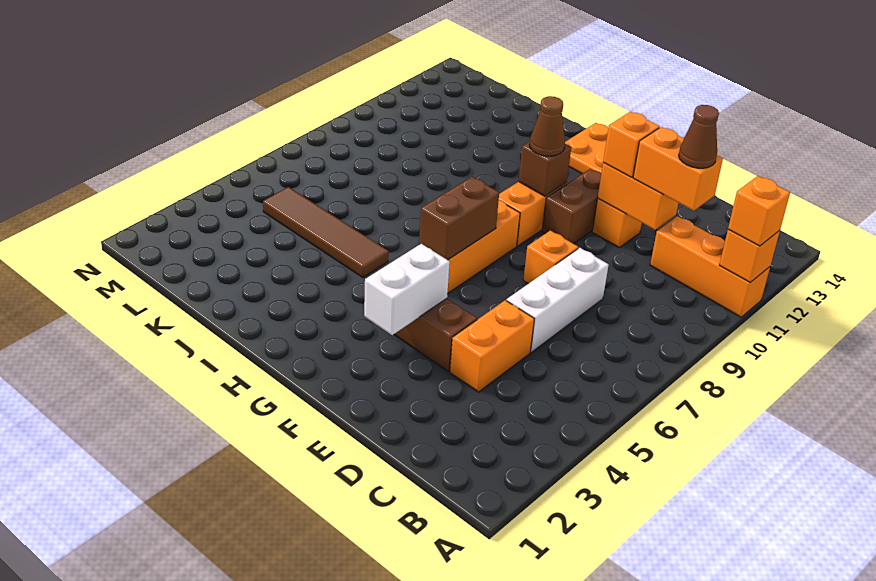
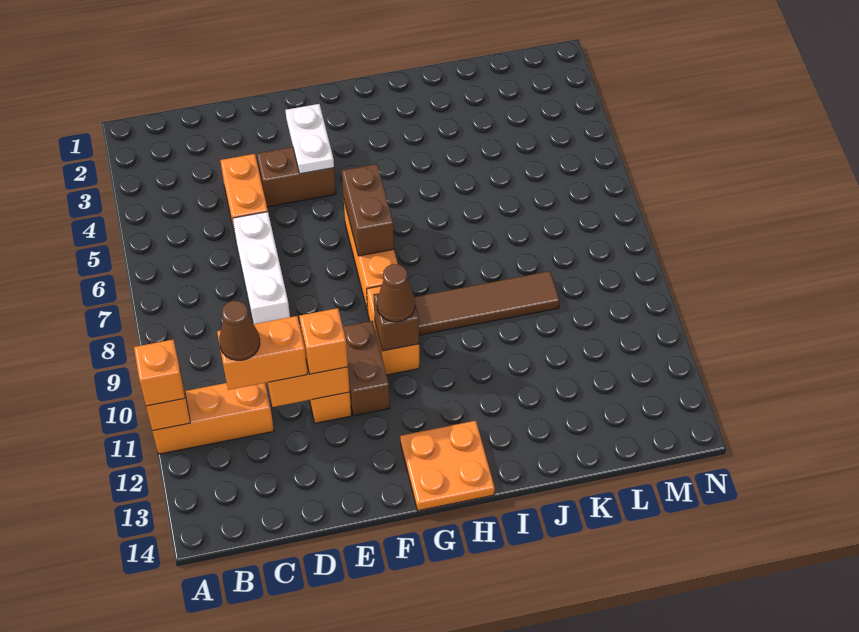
orange brick E8 level 1 -> none
white brick F3:F4 level 2 -> white plate F3:F4 level 2
brown tile I5:L5 level 1 -> brown tile H9:K9 level 1

